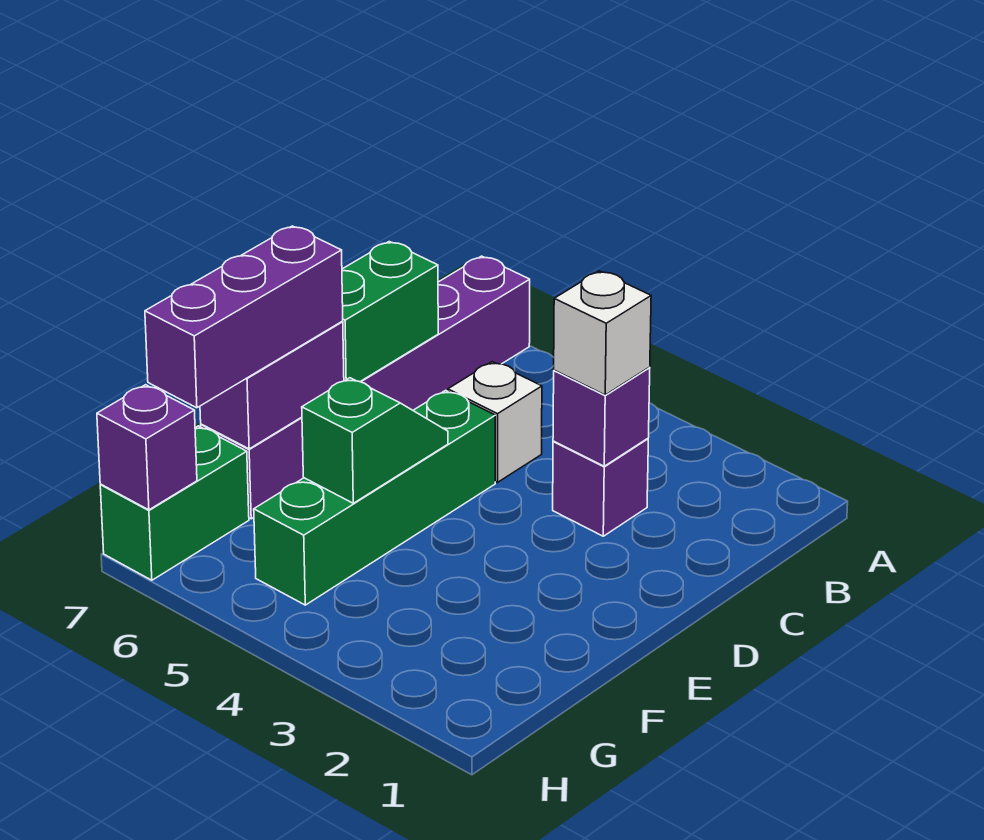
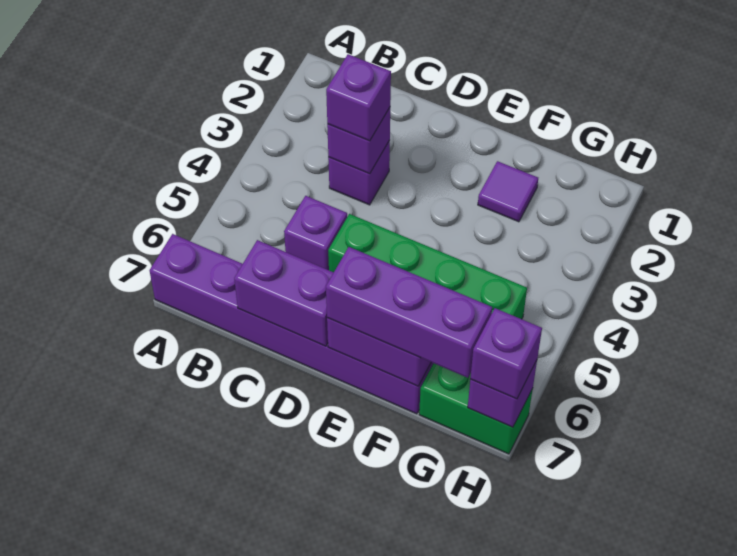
white brick C3 level 3 -> purple brick C3 level 3
white brick C5 level 1 -> purple brick C5 level 1
green brick C7:D7 level 2 -> purple brick C7:D7 level 2
green slope E5:F5 level 2 top F -> none
none -> purple tile F2 level 1
none -> purple brick H7 level 3

